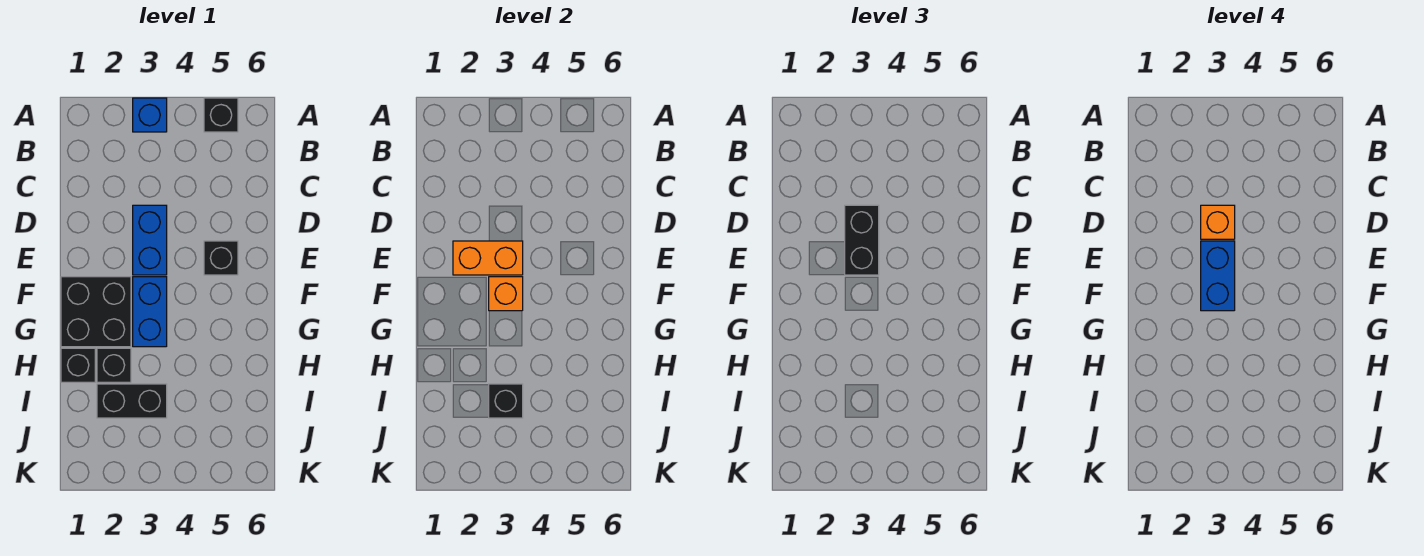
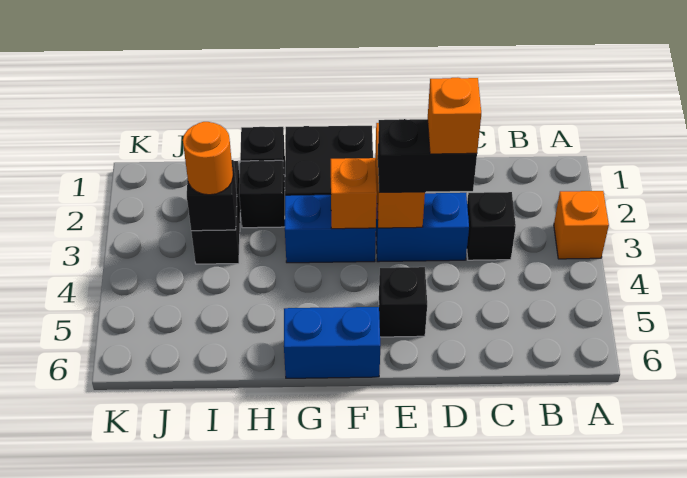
blue brick A3 level 1 -> orange brick A3 level 1
black brick A5 level 1 -> black brick C3 level 1
blue brick E3:F3 level 4 -> blue brick F6:G6 level 1
none -> orange round brick I3 level 3

